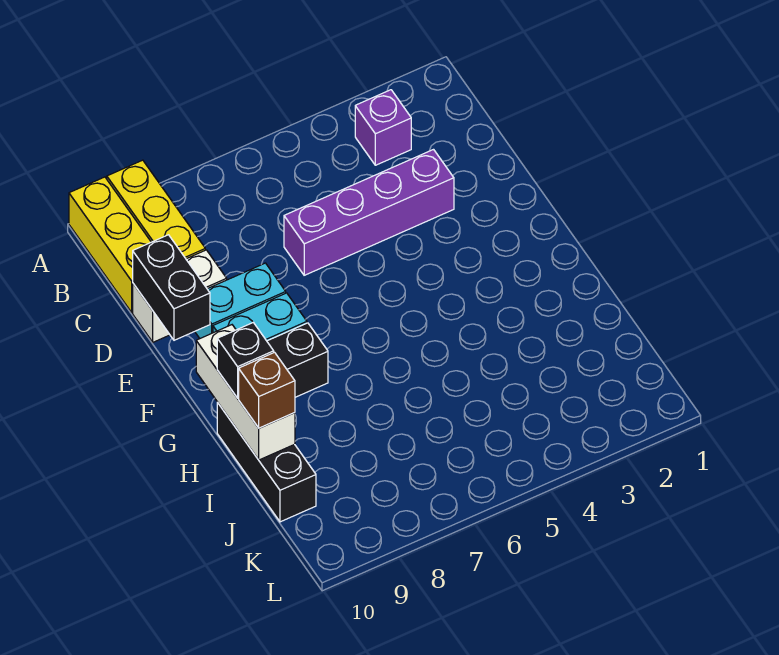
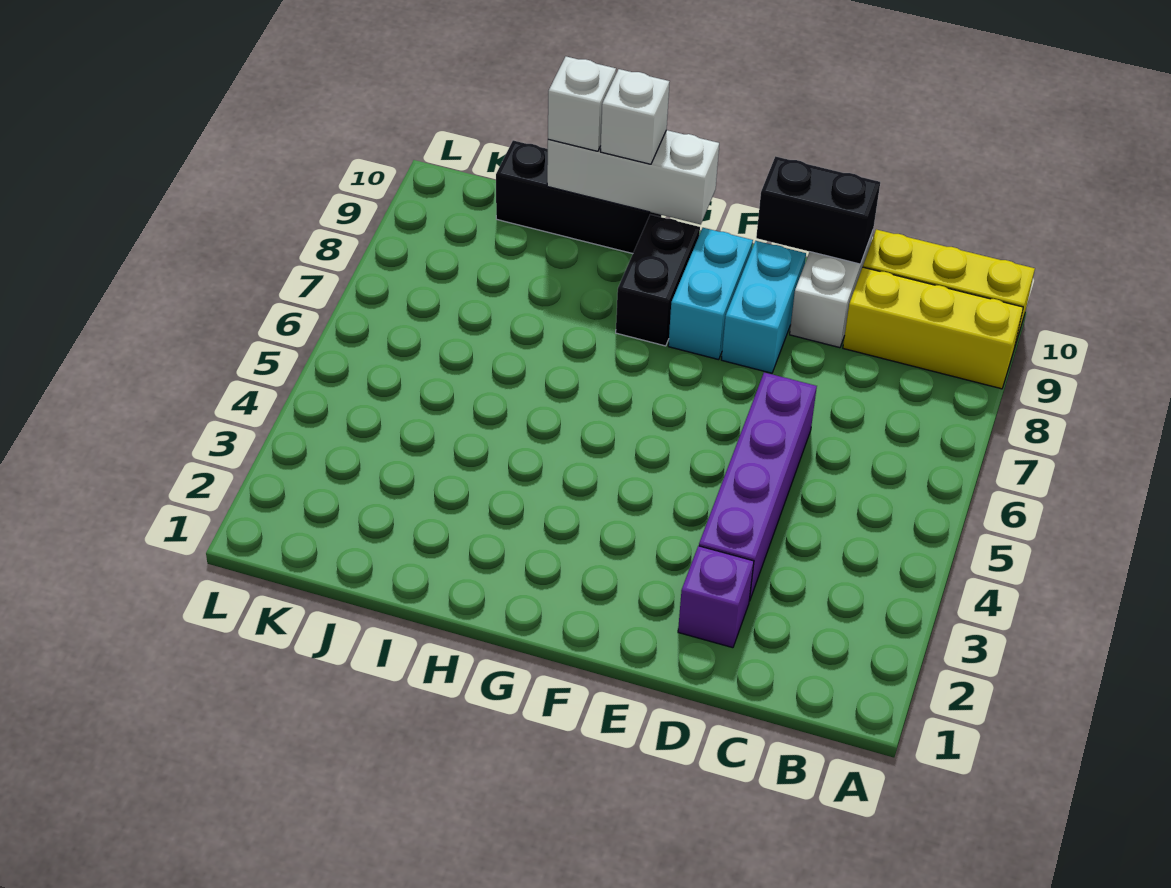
purple brick B3 level 1 -> purple brick D2 level 1
black brick H10 level 3 -> white brick H10 level 3
brown brick I10 level 3 -> white brick I10 level 3

